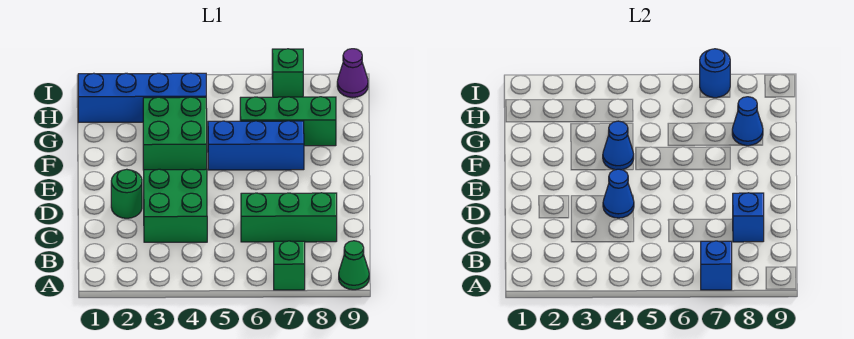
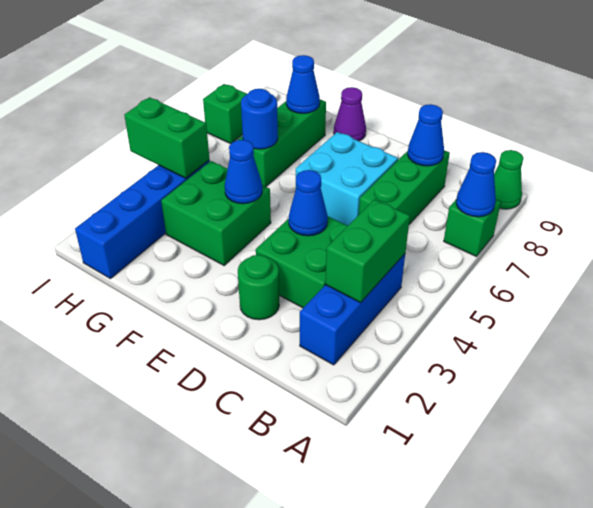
blue brick A7 level 2 -> blue cone A7 level 2
none -> green brick B3:B4 level 2
blue brick C8 level 2 -> blue cone C8 level 2
none -> cyan brick D6:E7 level 1
blue brick F5:F7 level 1 -> blue brick B2:B4 level 1
none -> green brick H4:I4 level 2
blue round brick I7 level 2 -> blue round brick G6 level 2
purple cone I9 level 1 -> purple cone F9 level 1

